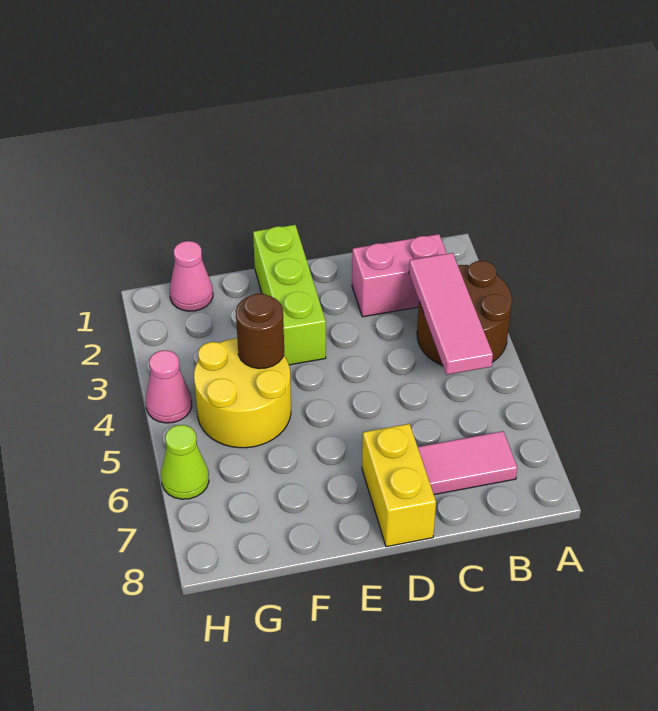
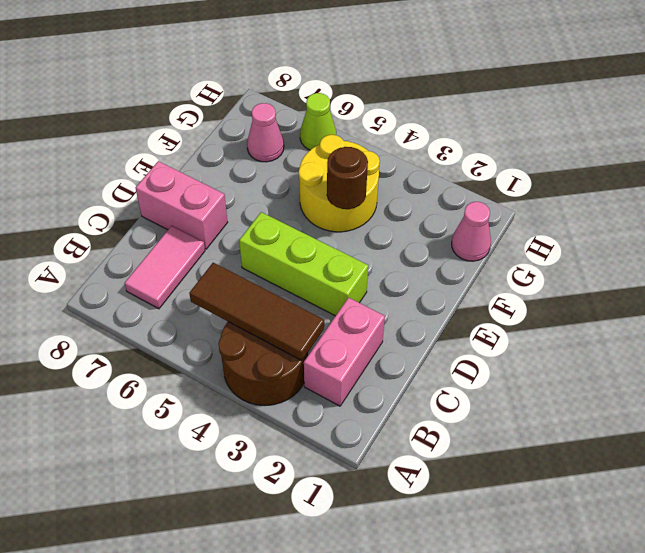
pink tile B3:B5 level 2 -> brown tile B3:B5 level 2
yellow brick D7:D8 level 1 -> pink brick D7:D8 level 1
lime brick E1:E3 level 1 -> lime brick D3:D5 level 1
pink cone H4 level 1 -> pink cone G7 level 1

